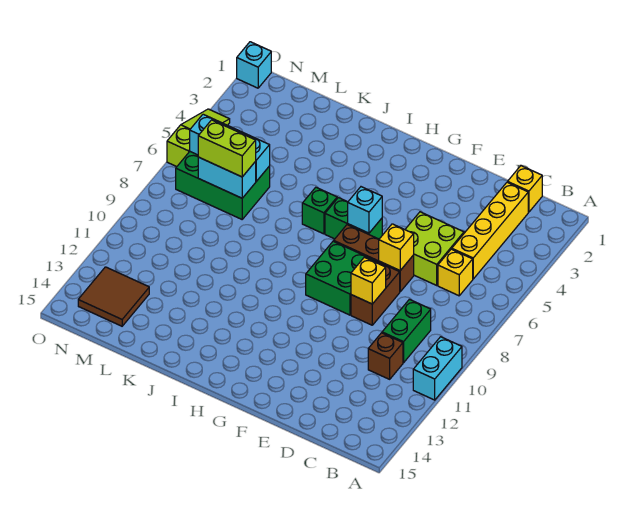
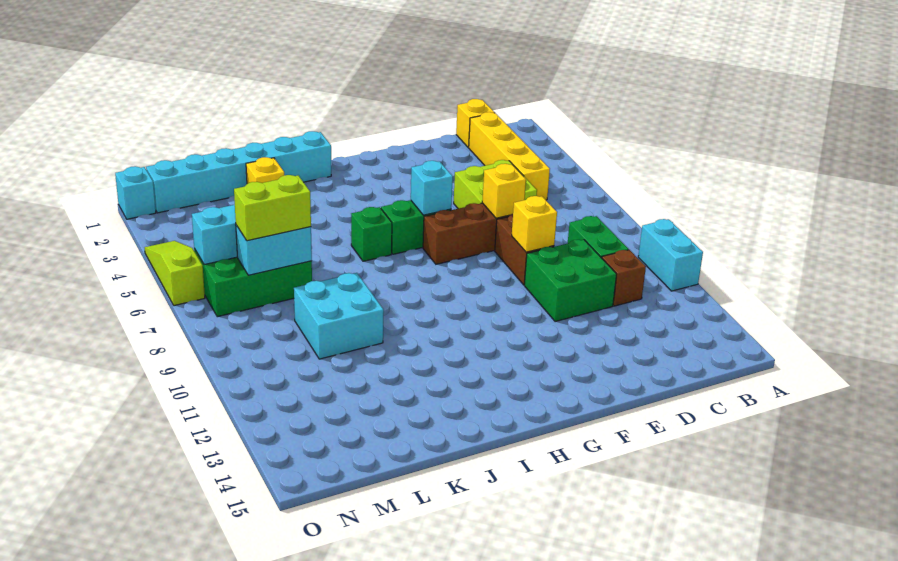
yellow brick C6 level 1 -> yellow brick K2 level 1
green brick F8:G9 level 1 -> green brick D10:E11 level 1
none -> cyan brick I1:N1 level 1
none -> cyan brick K9:L10 level 1
brown tile M13:N14 level 1 -> none

